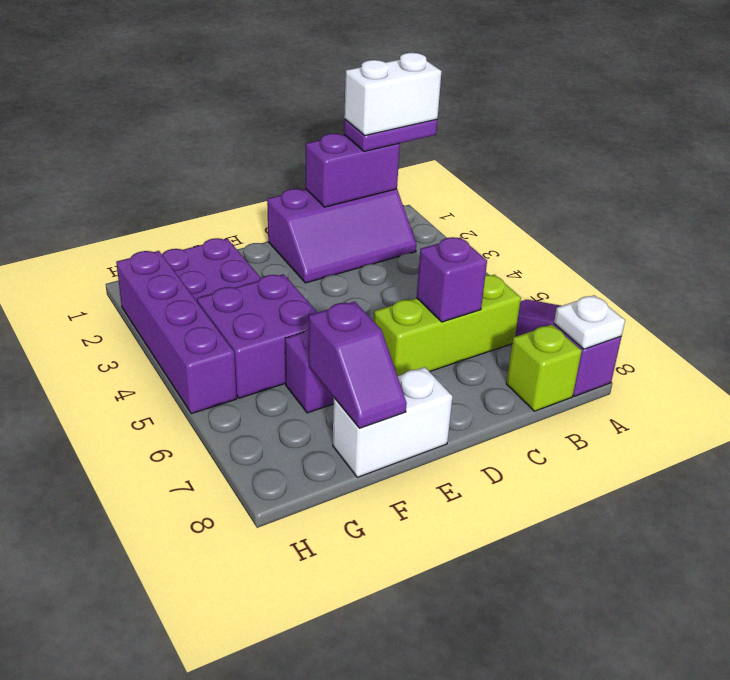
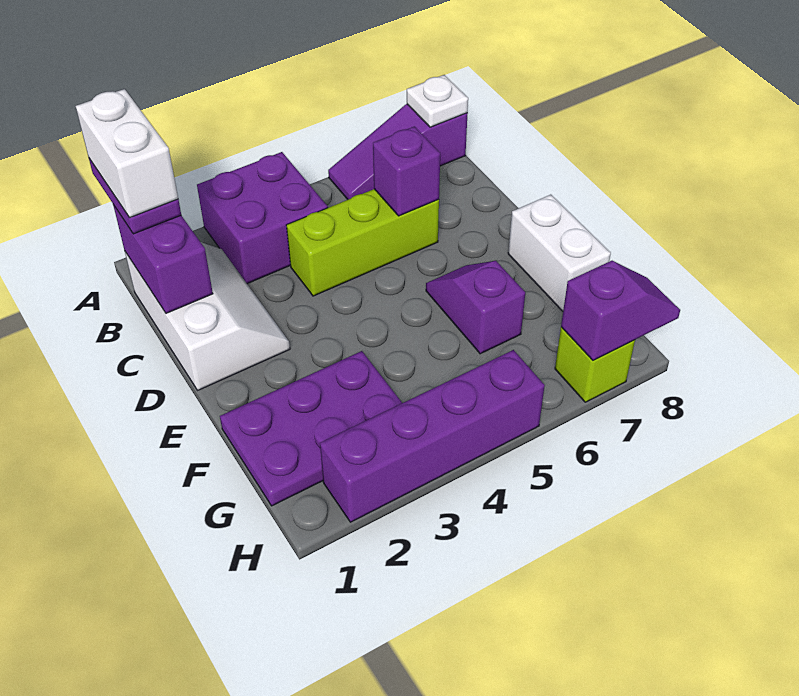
purple slope B1:D2 level 1 top 1 -> white slope B1:D2 level 1 top 1
lime brick B6:D6 level 1 -> lime brick C4:C6 level 1
lime brick B8 level 1 -> lime brick H7 level 1
purple brick F4:G5 level 1 -> purple brick A3:B4 level 1
purple slope F7:F8 level 2 top 7 -> purple slope H7:H8 level 2 top 7

